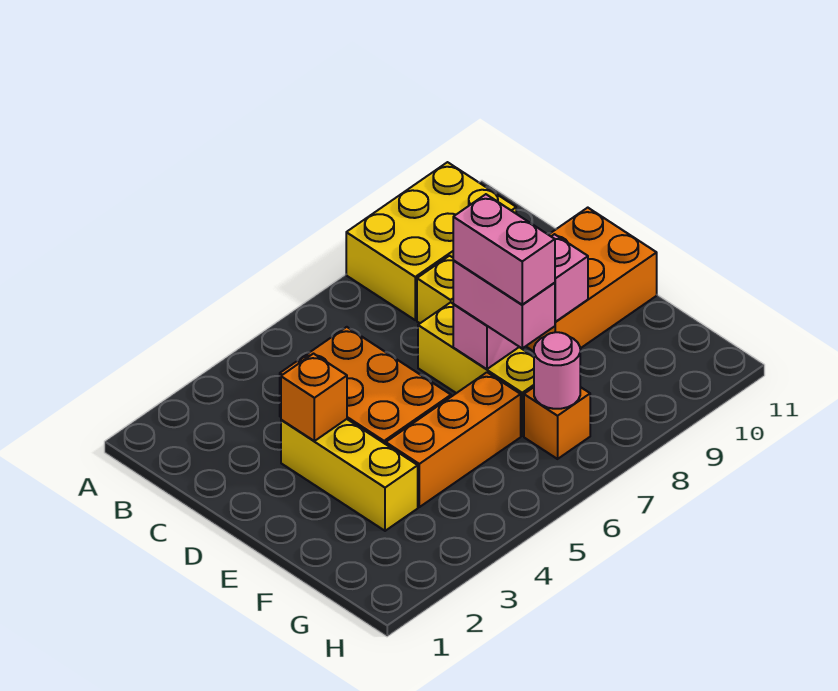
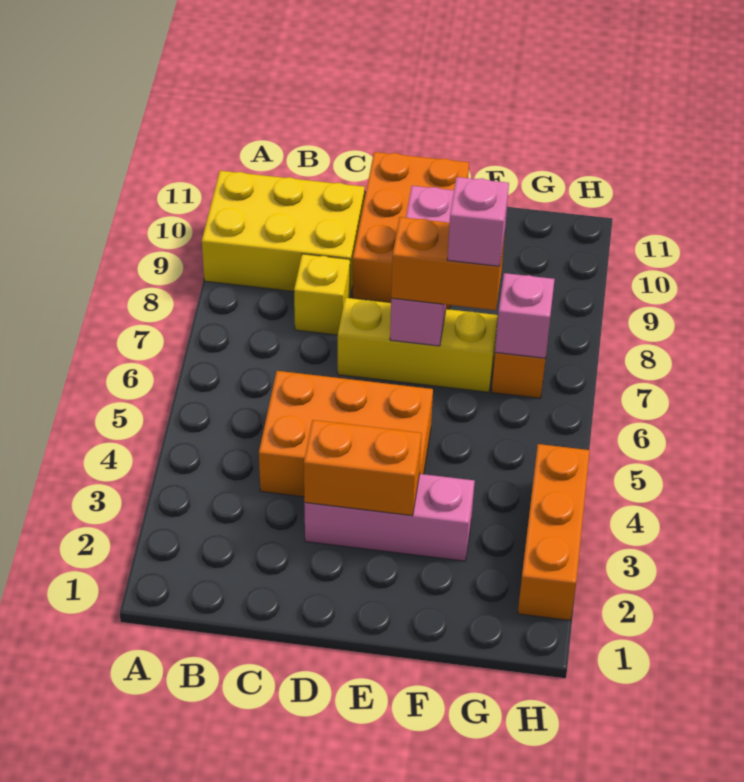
yellow brick A8:B10 level 1 -> yellow brick A9:C10 level 1
yellow brick D3:F3 level 1 -> pink brick D3:F3 level 1
orange brick D3 level 2 -> orange brick D3:E3 level 2
pink brick E7:F7 level 3 -> orange brick E7:F7 level 3
pink brick E7:F7 level 4 -> pink brick F7 level 4
orange brick F4:F6 level 1 -> orange brick H2:H4 level 1
pink round brick G7 level 2 -> pink brick G7 level 2

